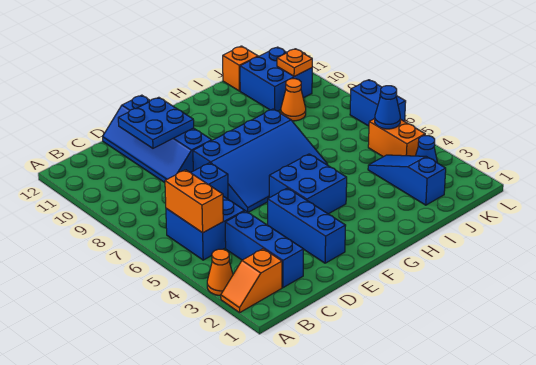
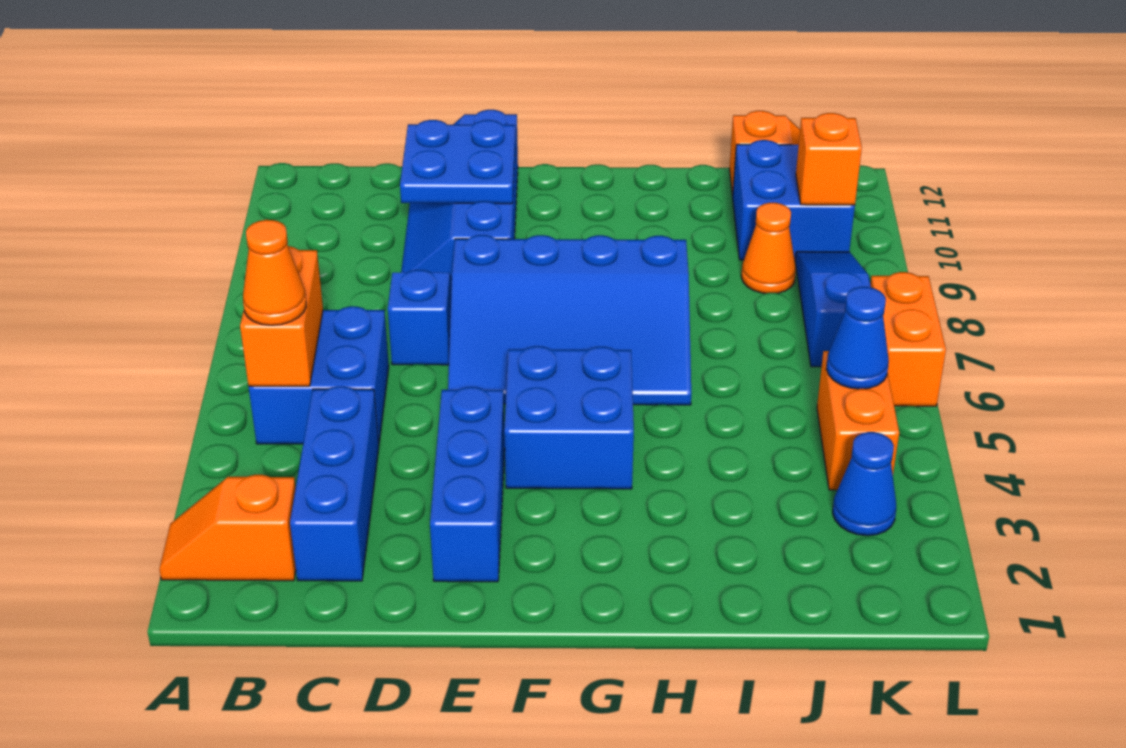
orange cone A3 level 1 -> orange cone B5 level 3
blue slope J2:J4 level 1 top 2 -> blue slope K7:K9 level 1 top 7
orange plate K10 level 2 -> orange brick K10 level 2
blue brick L6:L7 level 1 -> orange brick L6:L7 level 1

